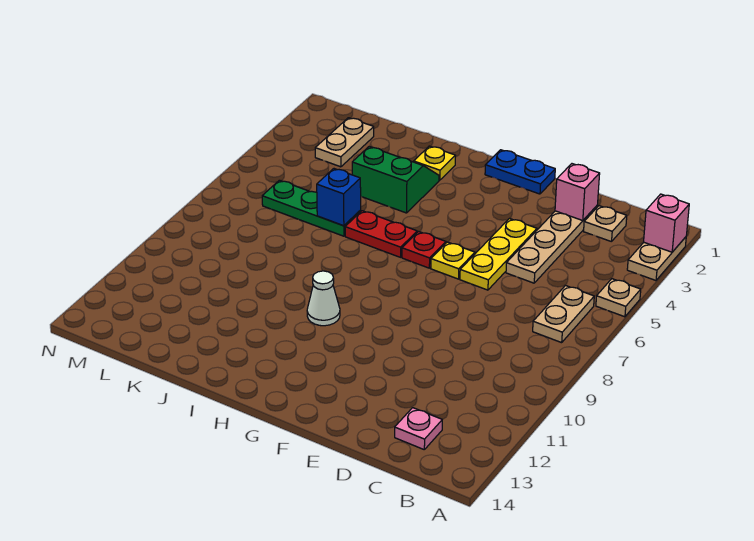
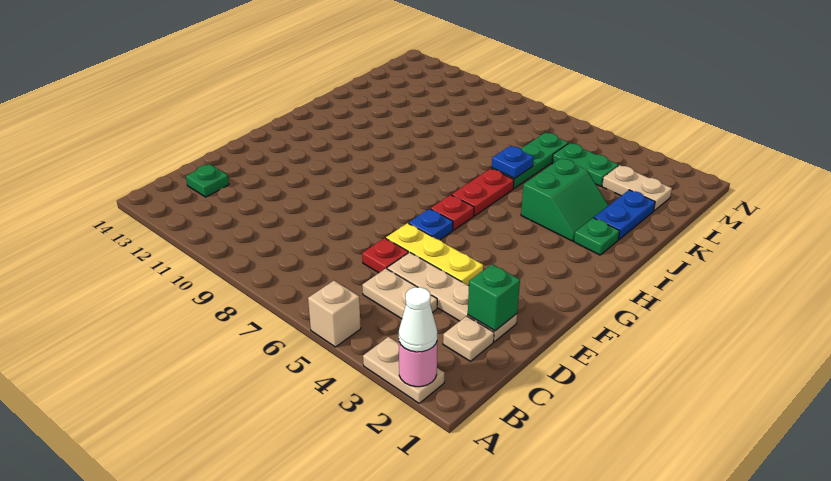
pink brick A2 level 2 -> pink round brick A2 level 2
tan plate A5 level 1 -> tan brick A5 level 1
tan plate B6:B7 level 1 -> tan plate C4:C5 level 1
pink plate C13 level 1 -> green plate C13 level 1
pink brick D2 level 2 -> green brick D2 level 2
none -> red plate D6 level 1
blue plate F1:G1 level 1 -> blue plate J2:K2 level 1
yellow plate F6 level 1 -> blue plate F6 level 1
white cone H10 level 1 -> white cone A2 level 3
yellow plate I2 level 1 -> green plate I2 level 1
blue brick J6 level 2 -> blue plate J6 level 2
none -> green plate L4:L5 level 1

